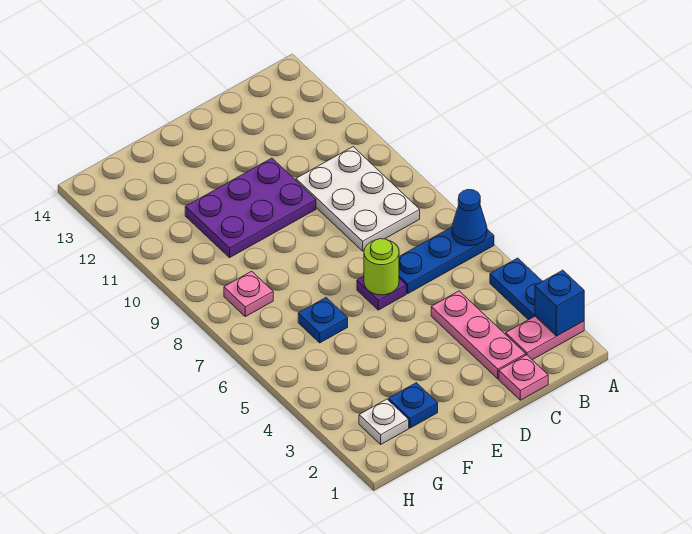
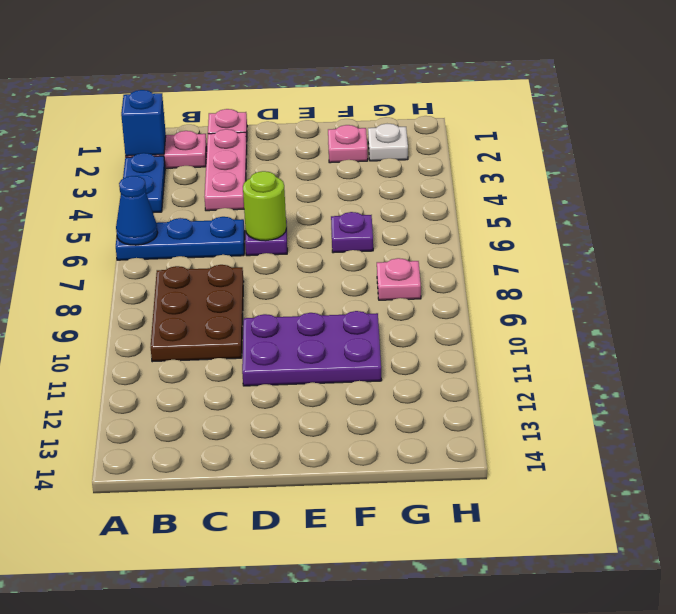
white plate B8:C10 level 1 -> brown plate B8:C10 level 1
blue plate F2 level 1 -> pink plate F2 level 1
blue plate F6 level 1 -> purple plate F6 level 1

